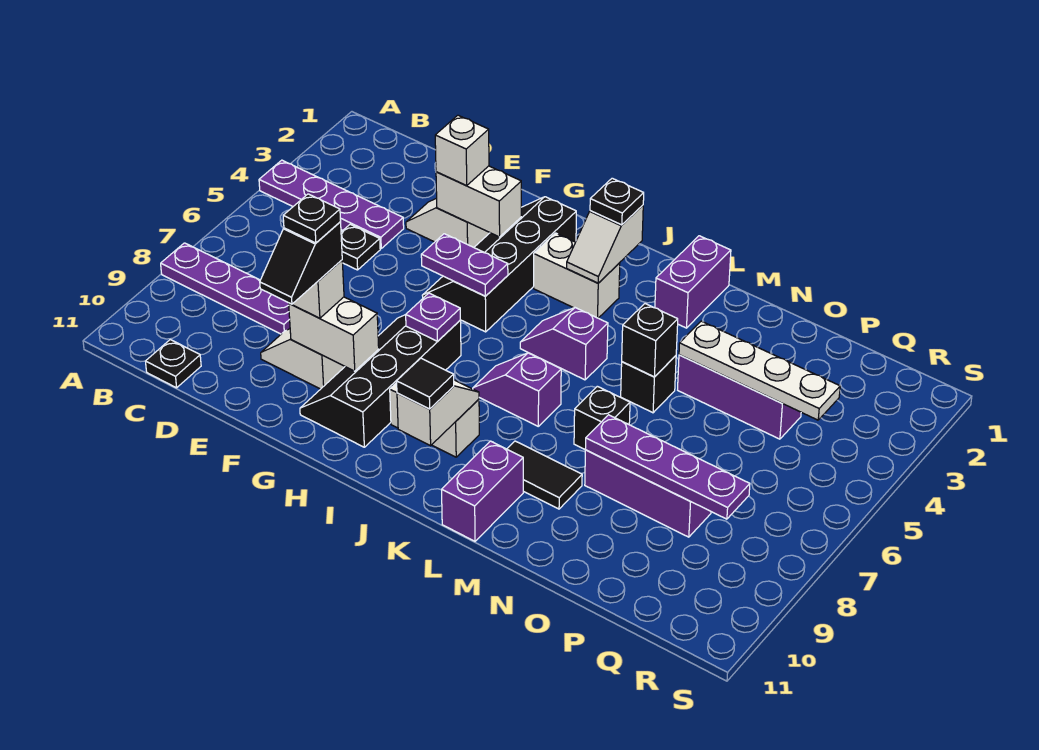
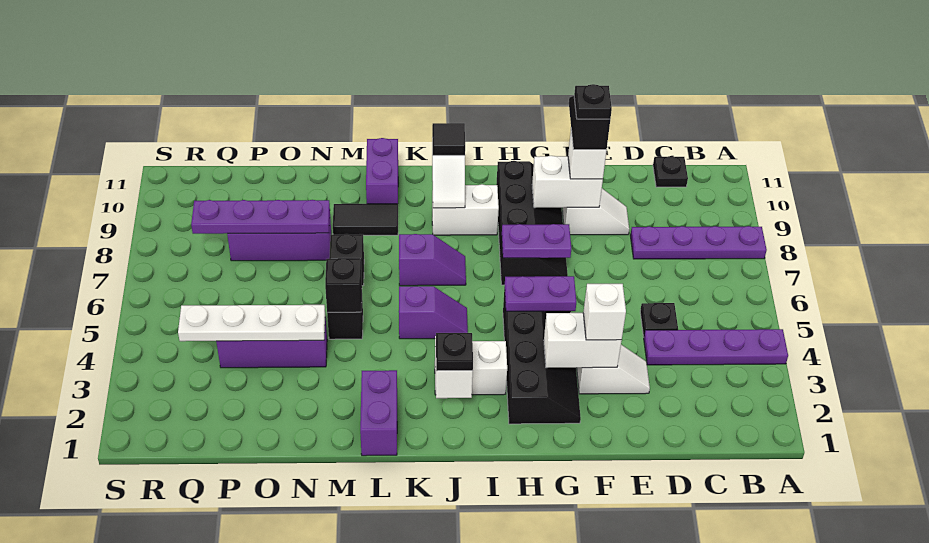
purple plate H7 level 2 -> purple plate G7:H7 level 2

